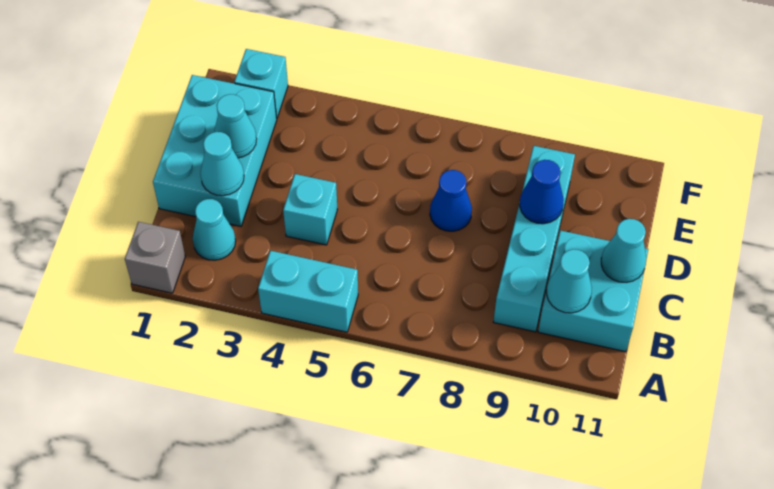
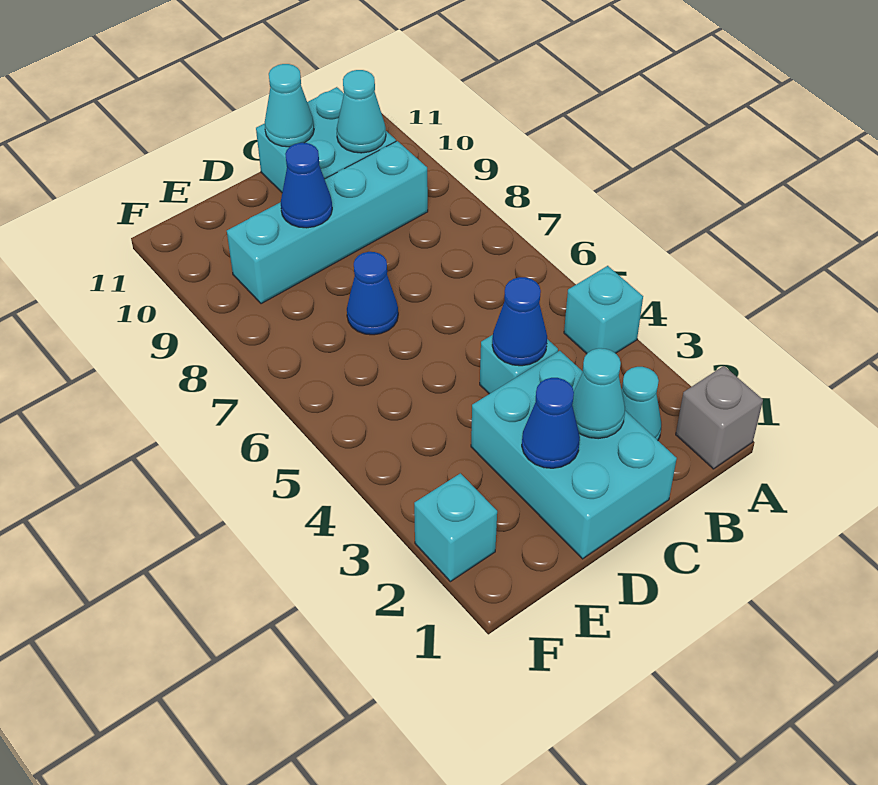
cyan brick A4:A5 level 1 -> cyan brick A4 level 1
cyan brick C1:E2 level 1 -> cyan brick C1:D3 level 1
none -> blue cone C4 level 2
cyan cone D2 level 2 -> blue cone D2 level 2

